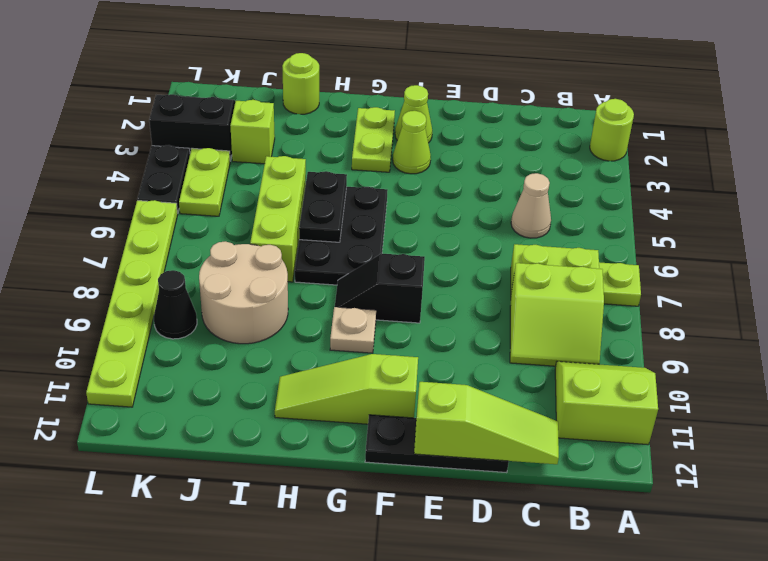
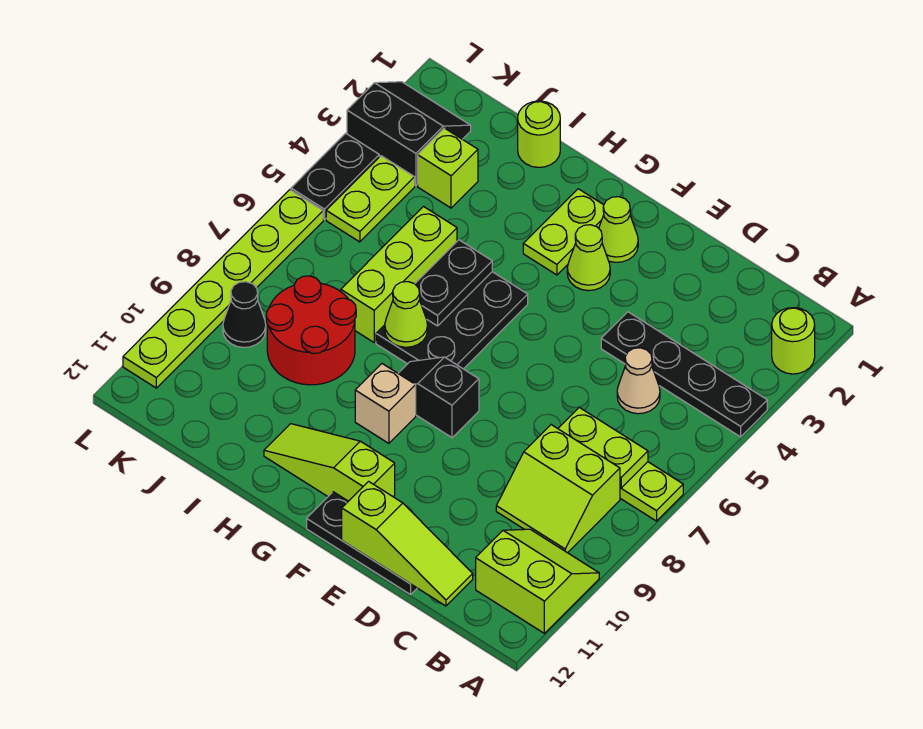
none -> black plate A4:D4 level 1
tan plate G9 level 1 -> tan brick G9 level 1
none -> lime cone H7 level 2
tan round brick I8:J9 level 1 -> red round brick I8:J9 level 1

